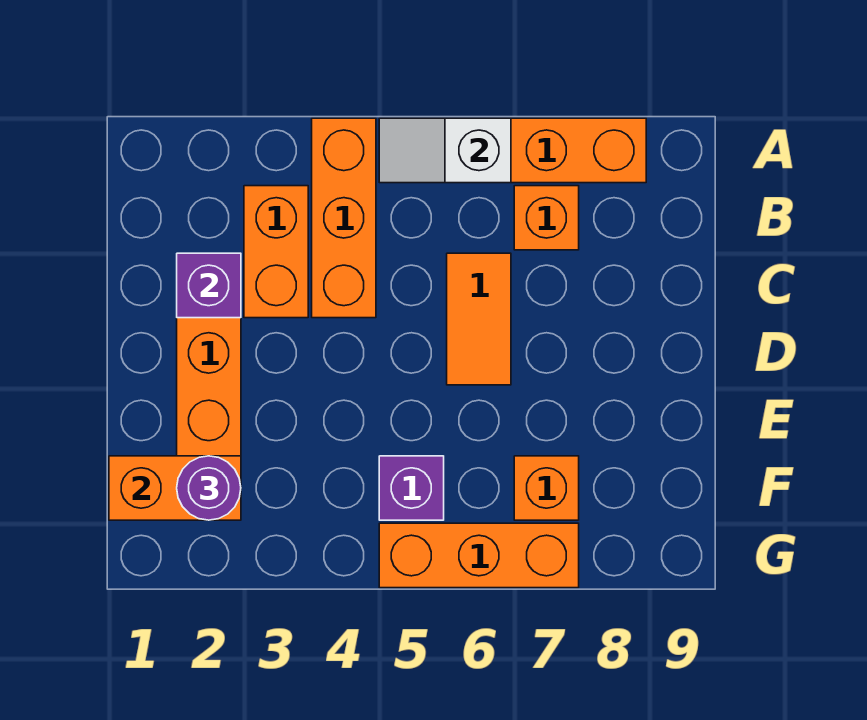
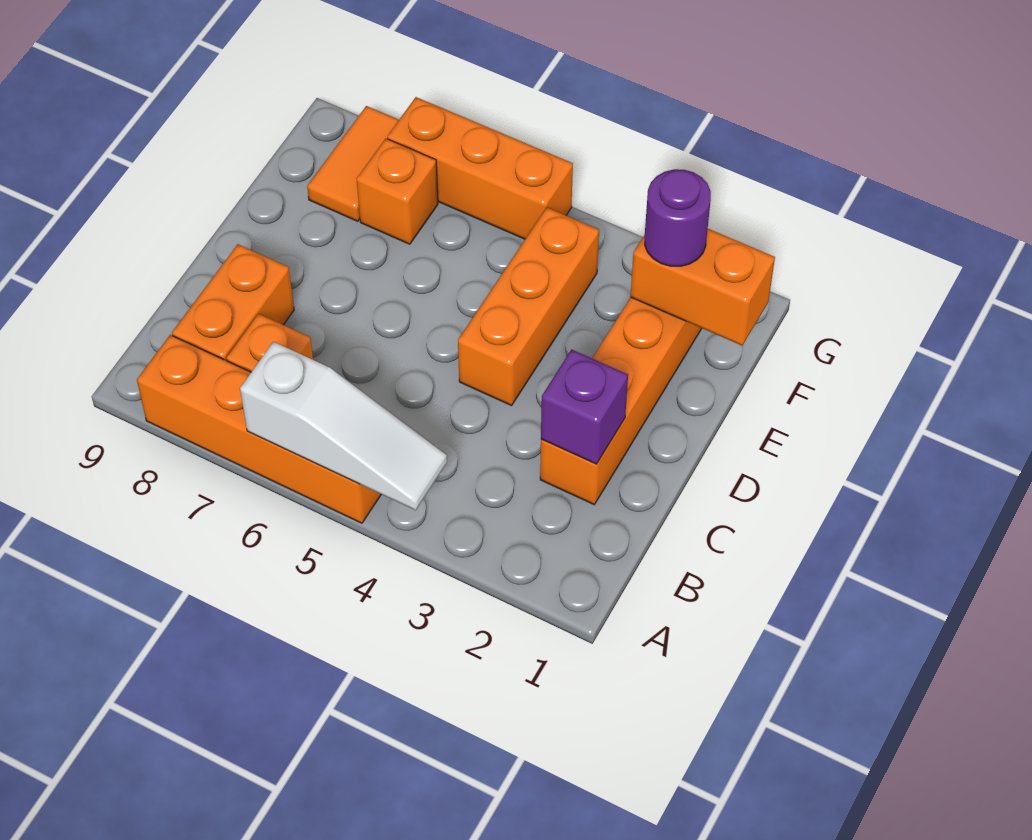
orange brick A4:C4 level 1 -> orange brick D4:F4 level 1
white slope A5:A6 level 2 top 6 -> white slope A4:A6 level 2 top 6
orange brick B3:C3 level 1 -> orange brick B8:C8 level 1
orange tile C6:D6 level 1 -> orange tile F8:G8 level 1
purple brick F5 level 1 -> none

